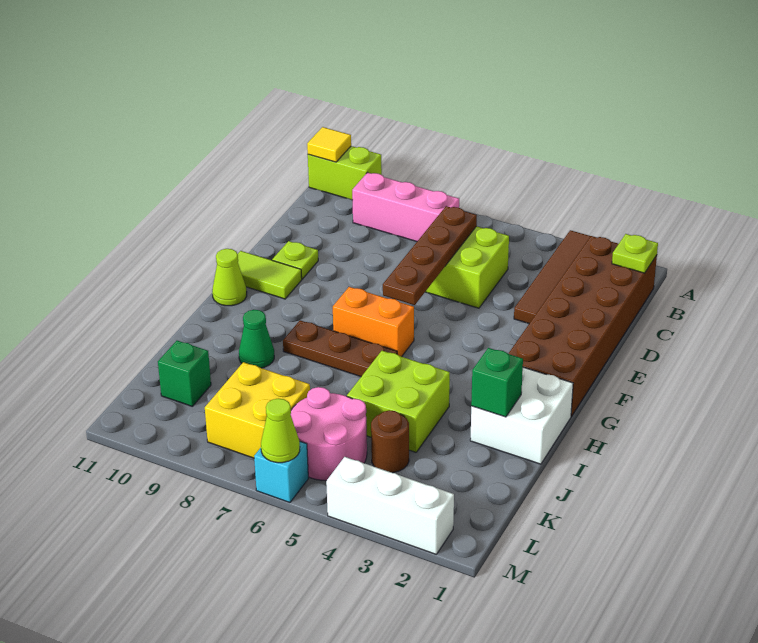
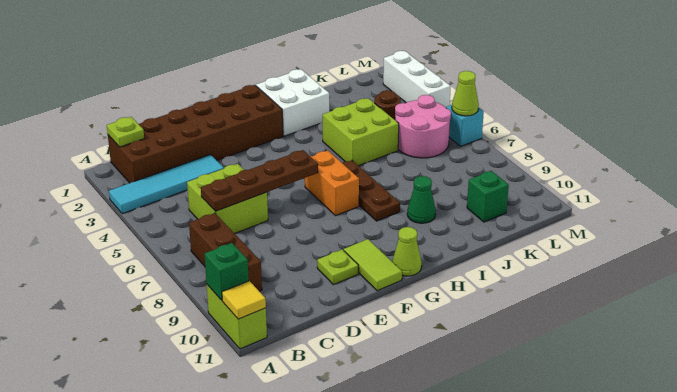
brown tile A3:D3 level 1 -> cyan tile A3:D3 level 1
pink brick B7:B9 level 1 -> brown brick B7:B9 level 1
green brick I2 level 2 -> green brick A10 level 2
yellow brick K7:L8 level 1 -> none

